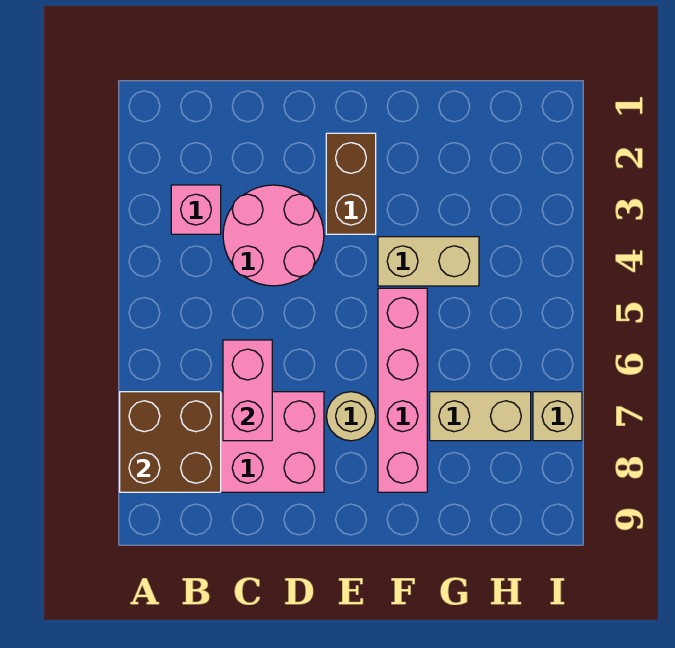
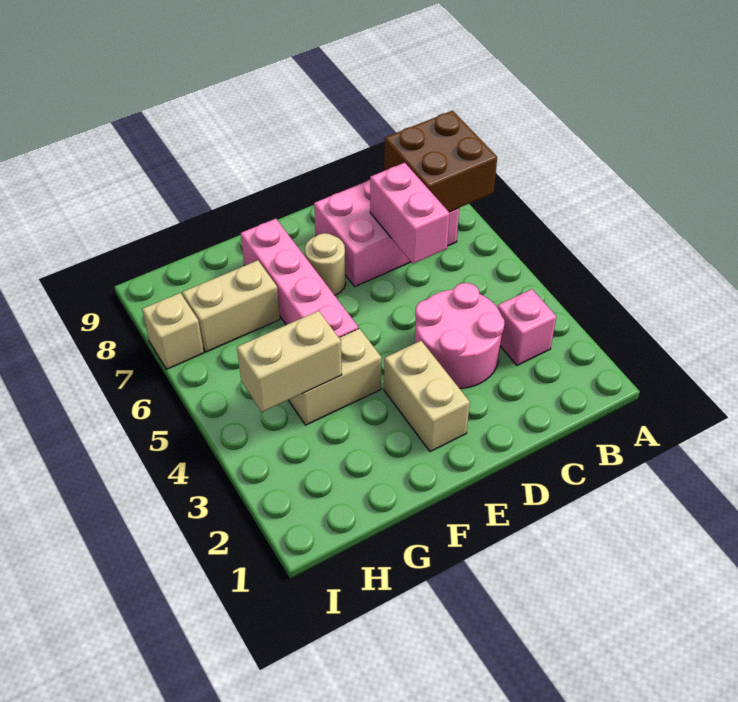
brown brick E2:E3 level 1 -> tan brick E2:E3 level 1
none -> tan brick G4:H4 level 2

